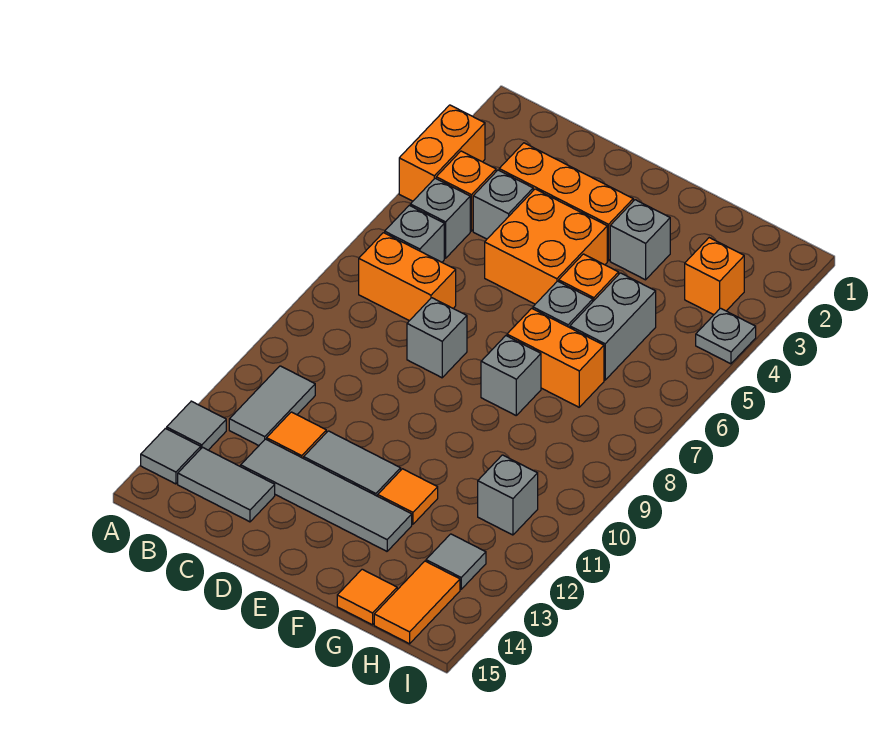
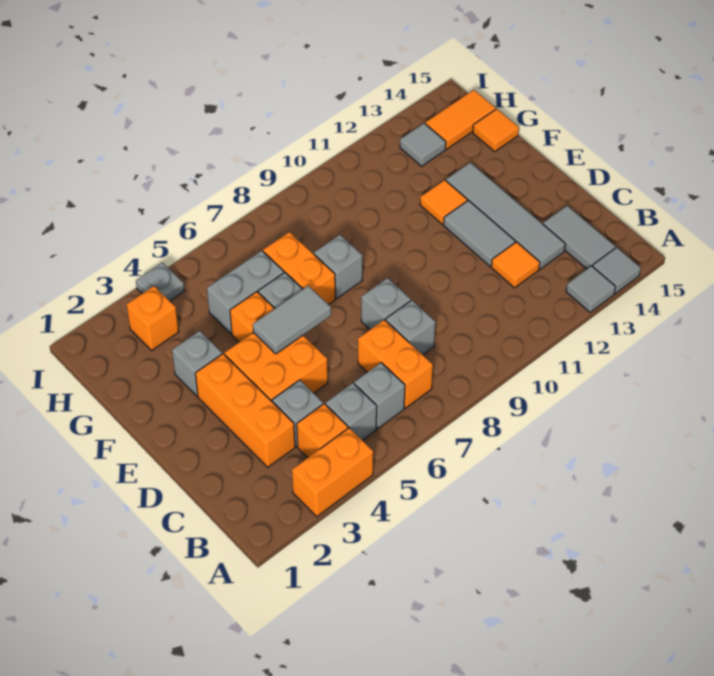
grey tile B11:B12 level 1 -> grey tile E5:E6 level 2
grey brick H11 level 1 -> grey brick C8 level 1

